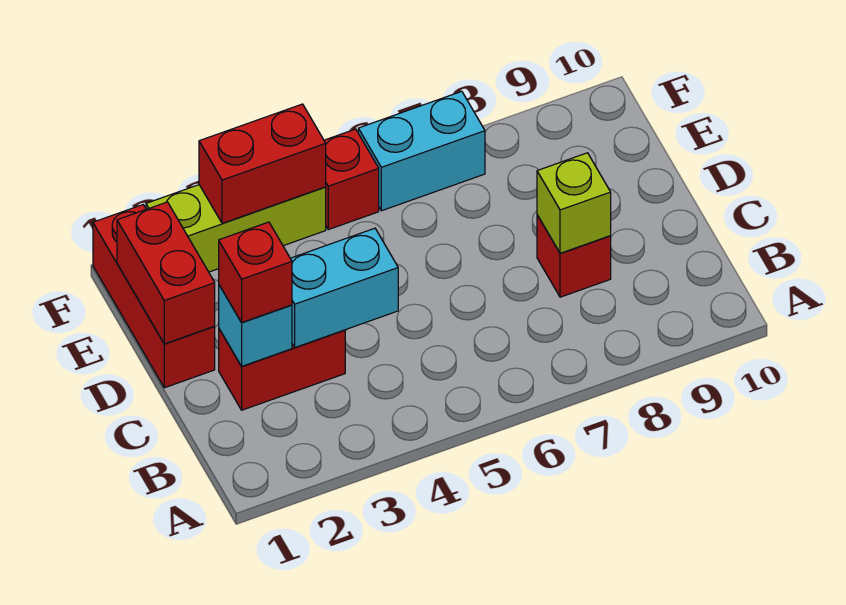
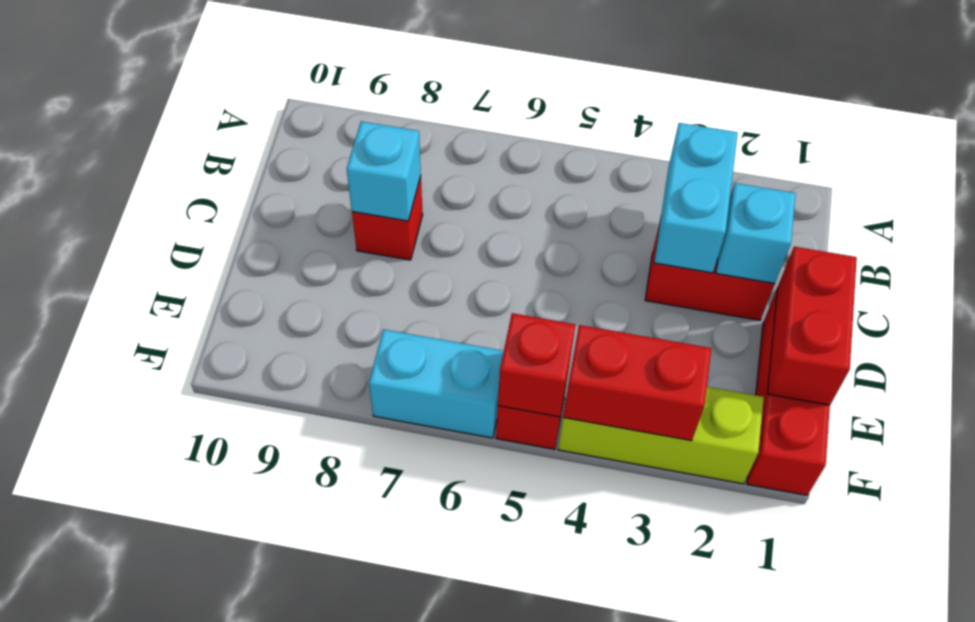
red brick C2 level 3 -> red brick F5 level 2
cyan brick C3:C4 level 2 -> cyan brick B3:C3 level 2
lime brick C8 level 2 -> cyan brick C8 level 2

